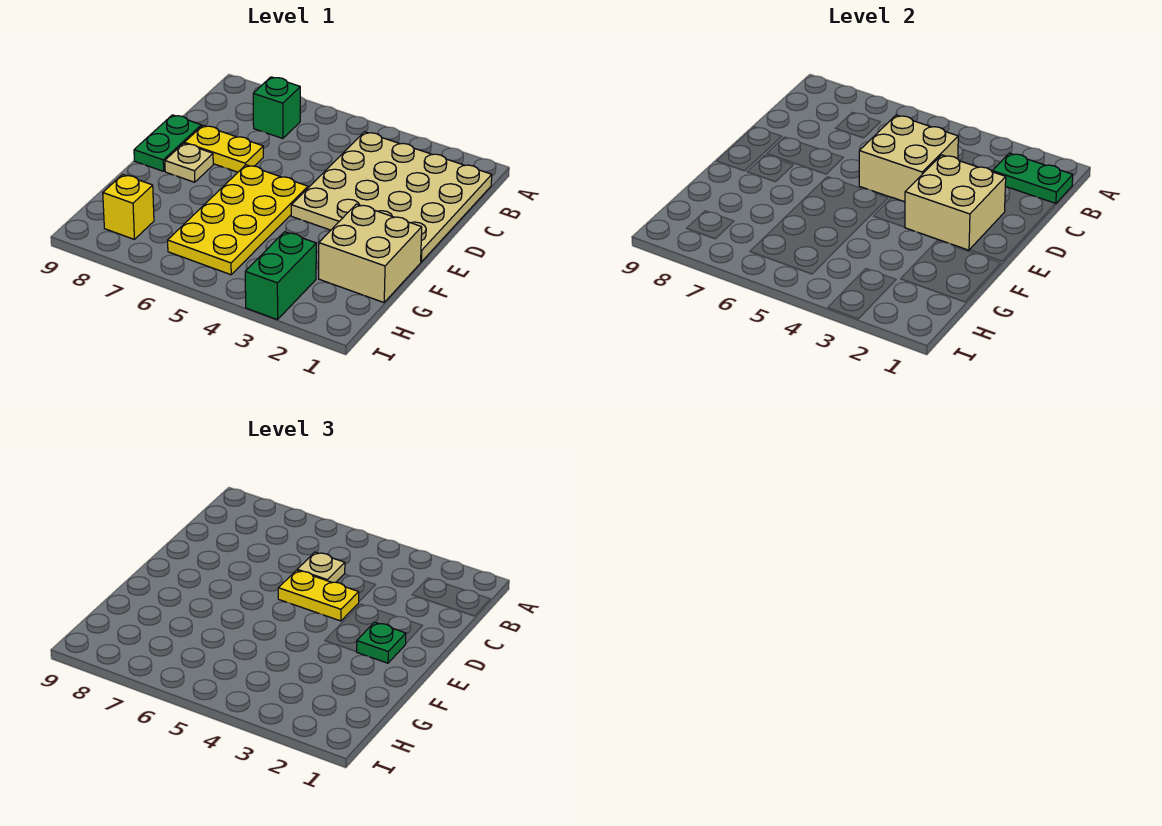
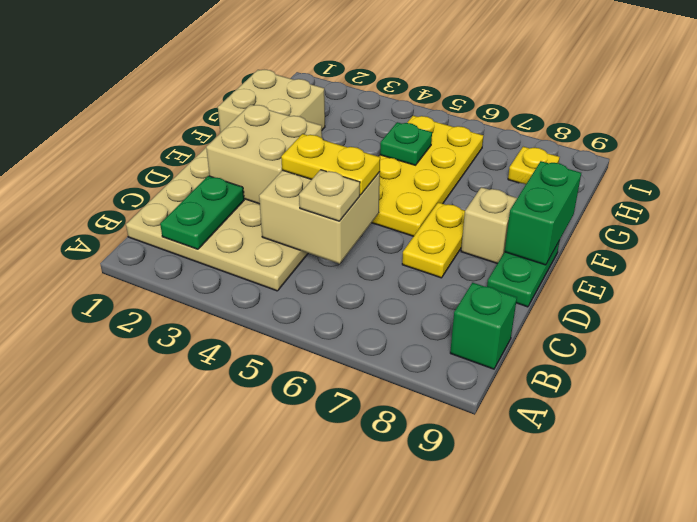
green plate B1:B2 level 2 -> green plate B2:C2 level 2
green brick B7 level 1 -> green brick B9 level 1
yellow plate D7:D8 level 1 -> yellow plate D7:E7 level 1
green plate E2 level 3 -> green plate G5 level 2
tan plate E8 level 1 -> tan brick E8 level 1
green brick H3:I3 level 1 -> green brick E9:F9 level 2
yellow brick H8 level 1 -> yellow plate H8 level 1

